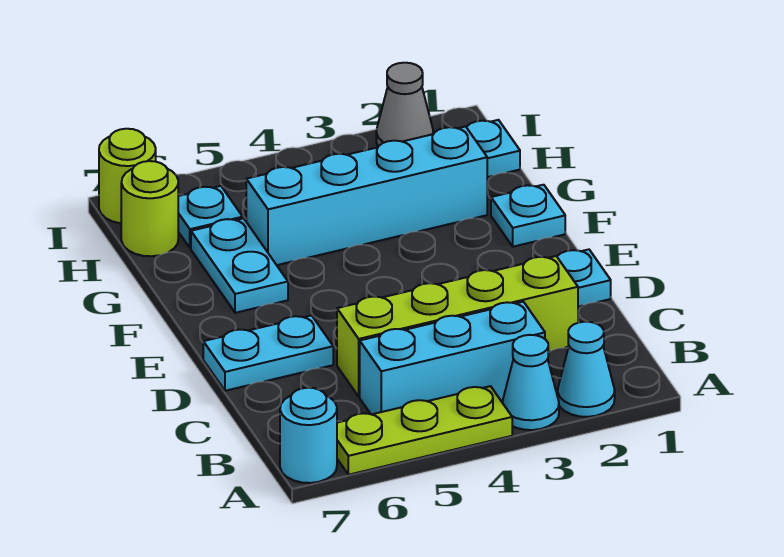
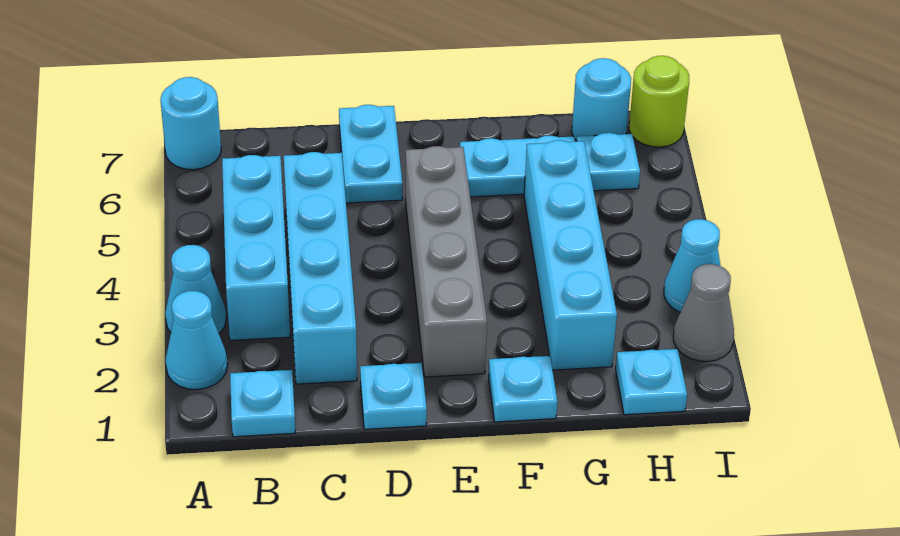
lime plate A4:A6 level 1 -> none
none -> cyan plate B1 level 1
lime brick C2:C5 level 1 -> cyan brick C2:C5 level 1
none -> grey brick E2:E5 level 1
lime round brick H7 level 1 -> cyan round brick H7 level 1
none -> cyan cone I3 level 1

